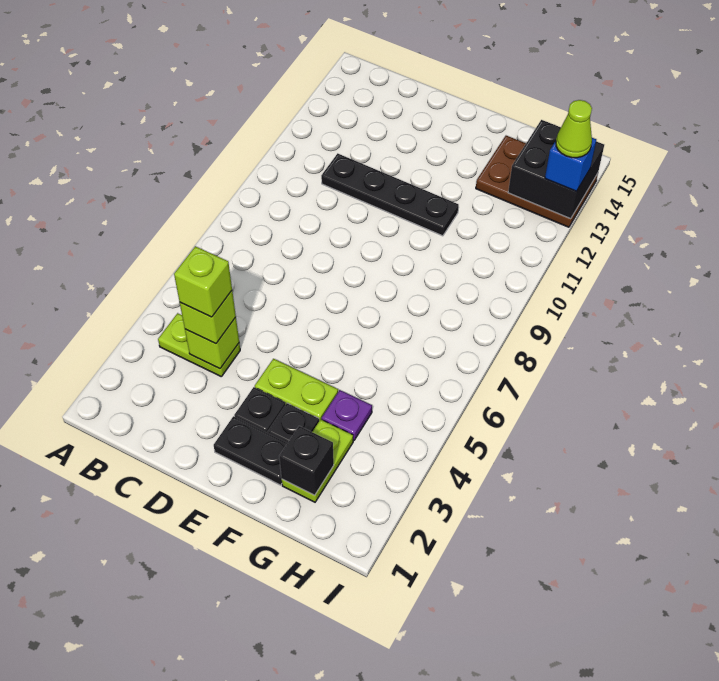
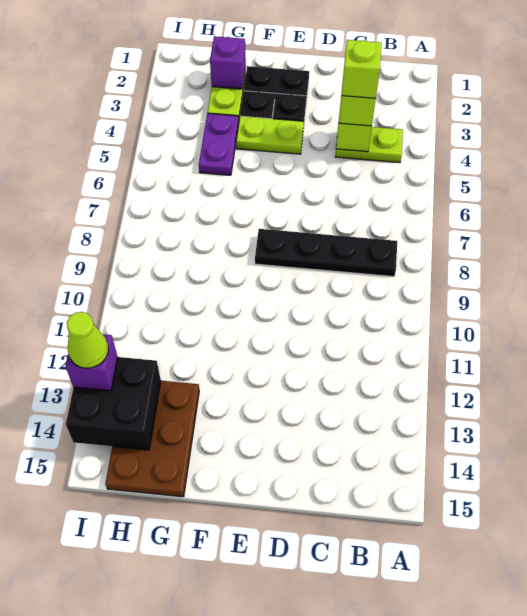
black plate C11:F11 level 1 -> black plate B8:E8 level 1
black brick G2 level 2 -> purple brick G2 level 2
purple plate G4 level 1 -> purple plate G4:G5 level 1
brown plate G13:I14 level 1 -> brown plate G13:H15 level 1
blue brick I13 level 3 -> purple brick I13 level 3

